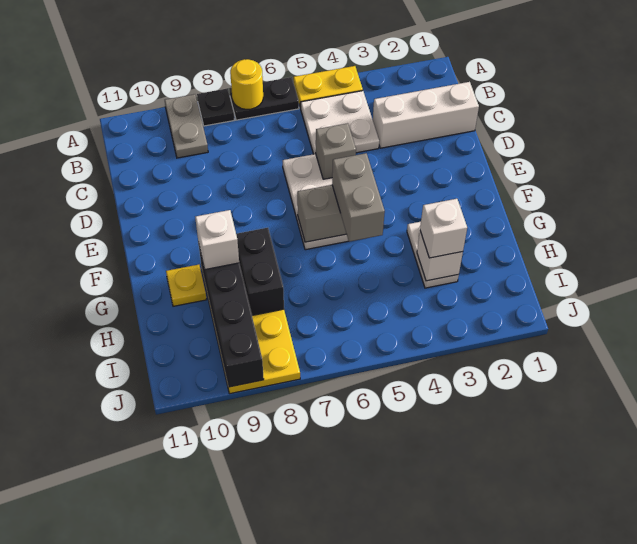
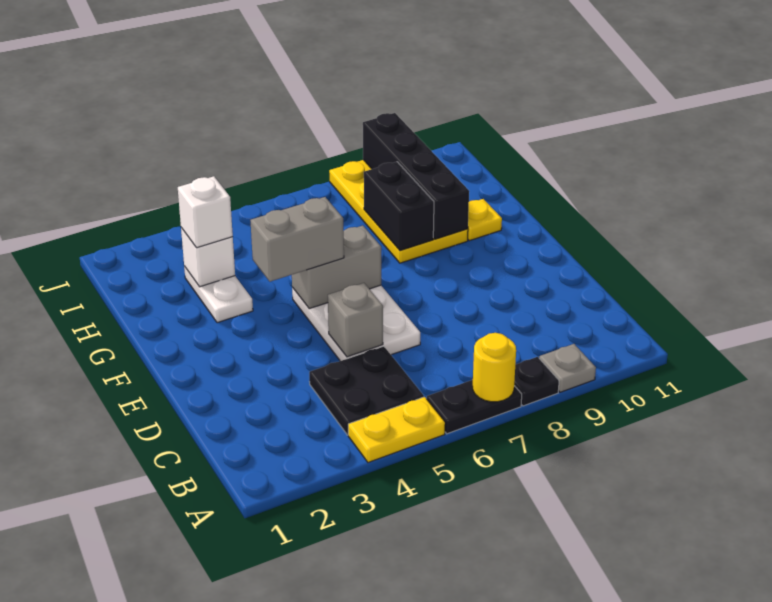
grey plate A9:B9 level 1 -> grey plate A9 level 1
white plate B4:C5 level 1 -> black plate B4:C5 level 1
white brick C1:C3 level 1 -> none
grey brick F5:G5 level 3 -> grey brick F4:F5 level 3
white brick G9 level 3 -> none

